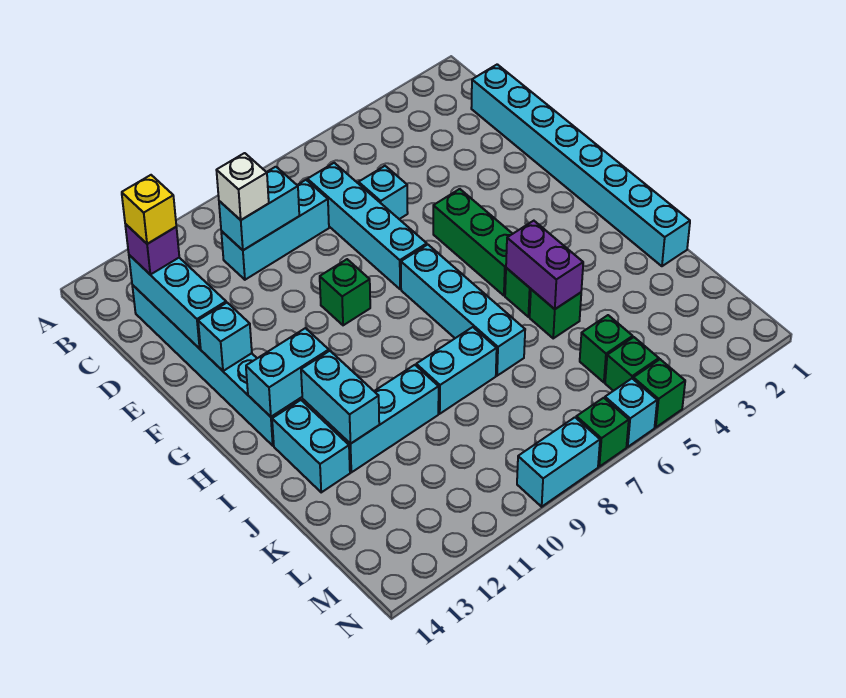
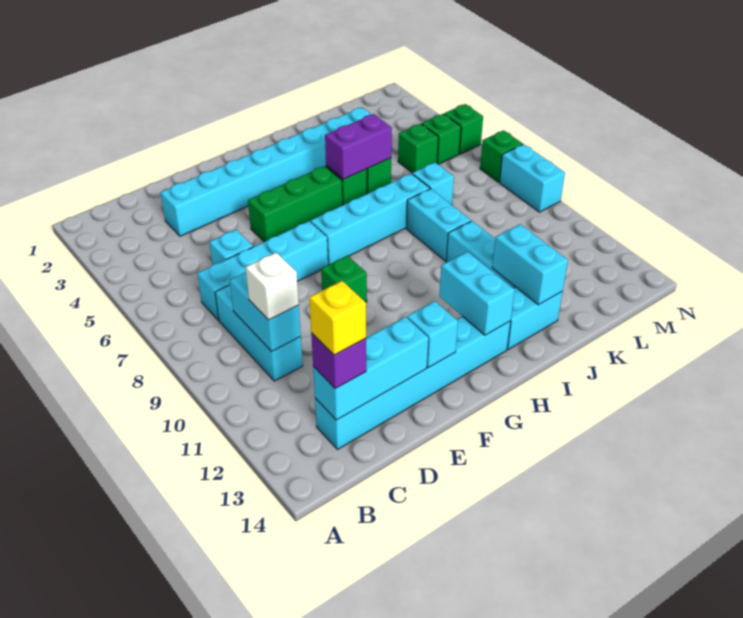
cyan brick C1:J1 level 1 -> cyan brick D3:K3 level 1
cyan brick I12:J12 level 2 -> cyan brick J12:J13 level 2
cyan brick N6 level 1 -> cyan brick K7 level 1

